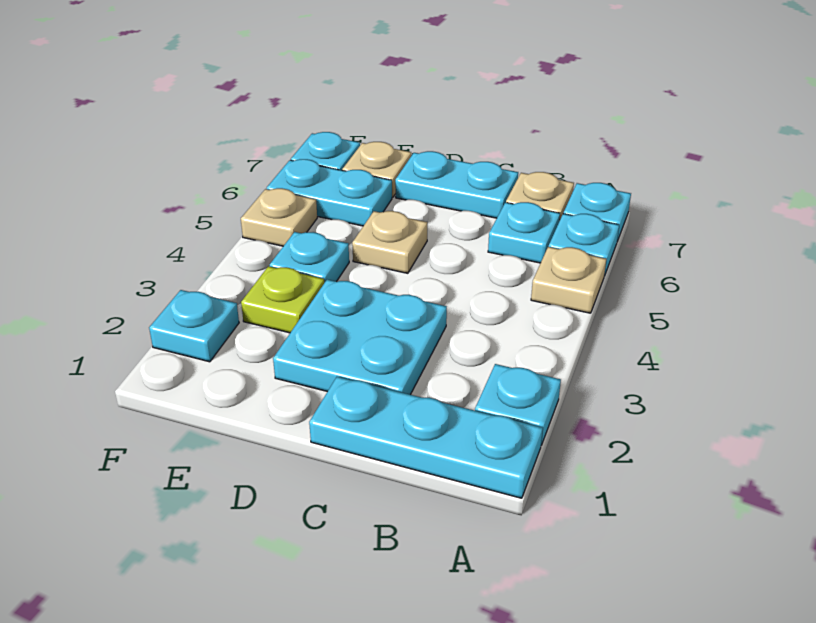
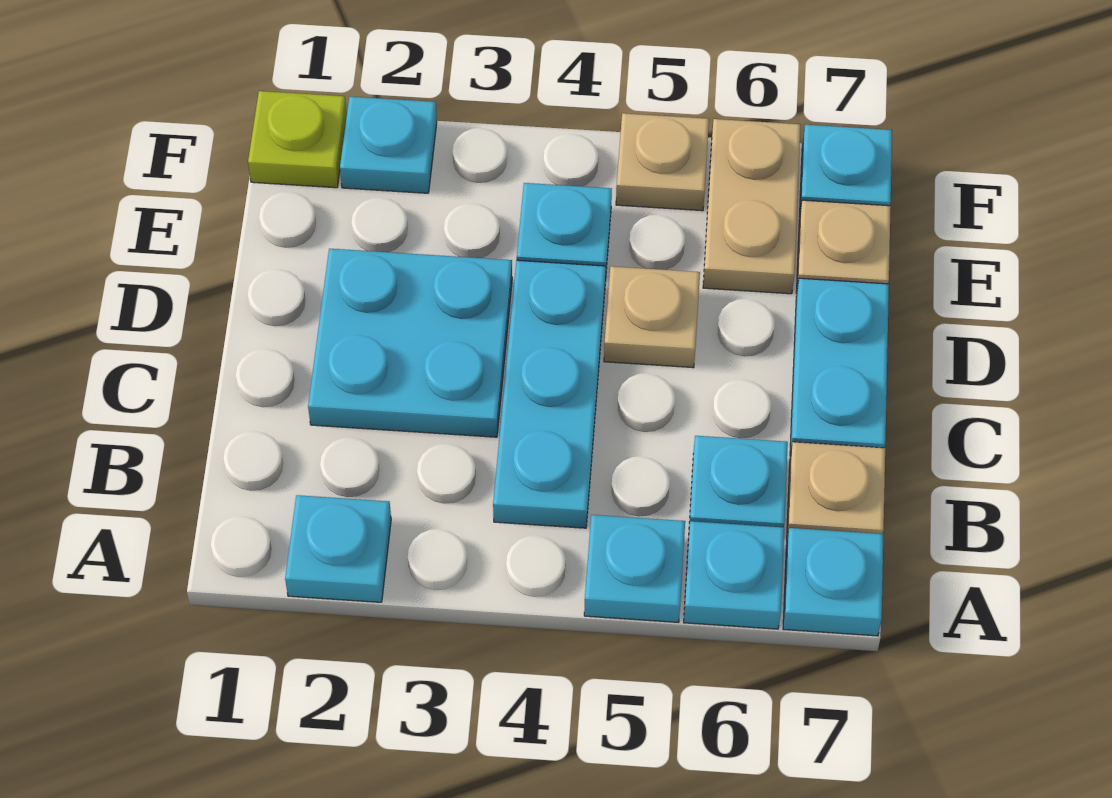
cyan plate A1:C1 level 1 -> cyan plate B4:D4 level 1
tan plate A5 level 1 -> cyan plate A5 level 1
lime plate E3 level 1 -> lime plate F1 level 1
cyan plate E6:F6 level 1 -> tan plate E6:F6 level 1

